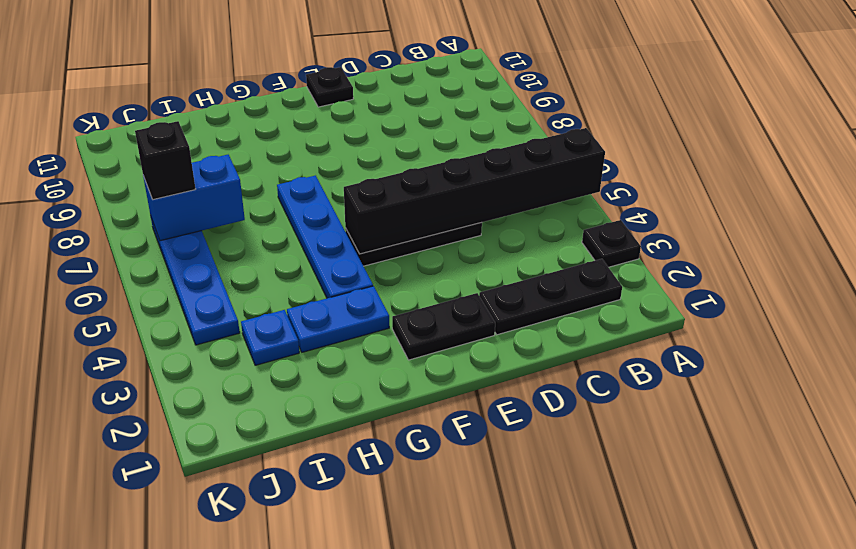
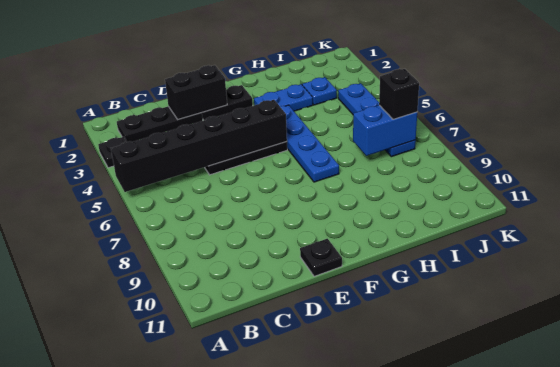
none -> black brick D2:E2 level 2

